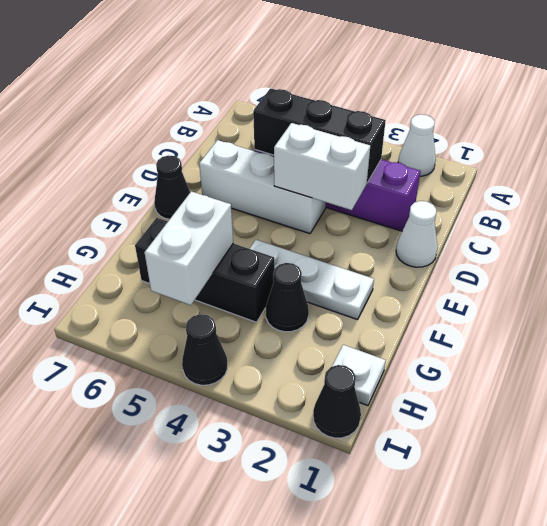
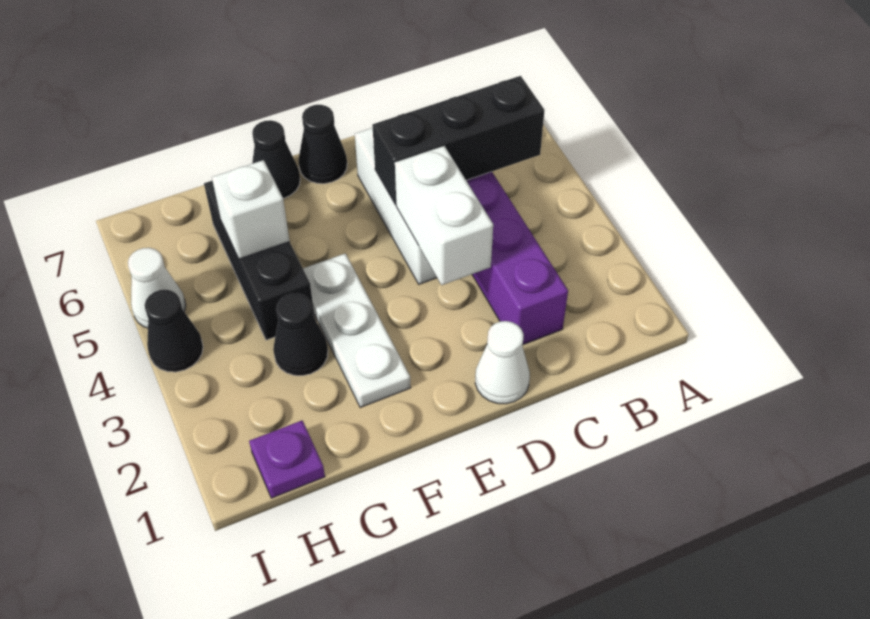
white cone A2 level 1 -> white cone I5 level 1
black brick C3:C5 level 2 -> black brick B5:D5 level 2
white brick G5:H5 level 2 -> white brick G5 level 2
white plate H1 level 1 -> purple plate H1 level 1
black cone I1 level 1 -> black cone F7 level 1

